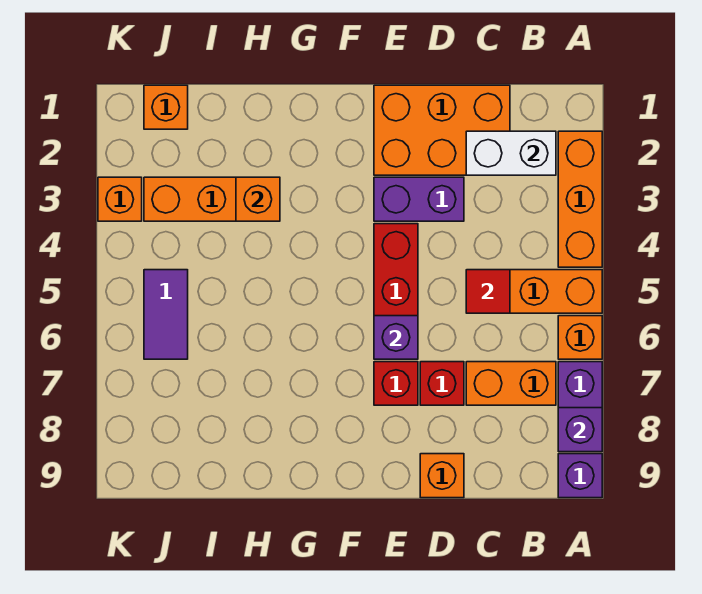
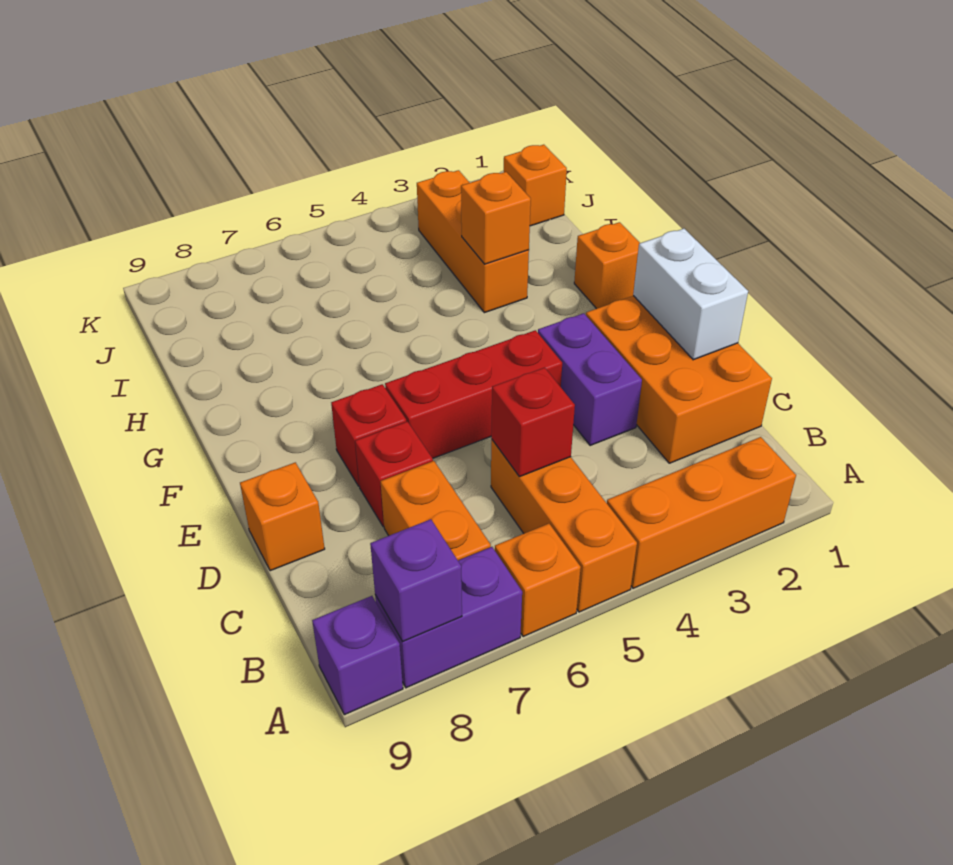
white brick B2:C2 level 2 -> white brick D1:E1 level 2
red tile C5 level 2 -> red brick C5 level 2
purple brick E6 level 2 -> none
purple tile J5:J6 level 1 -> none
orange brick K3 level 1 -> orange brick G1 level 1

